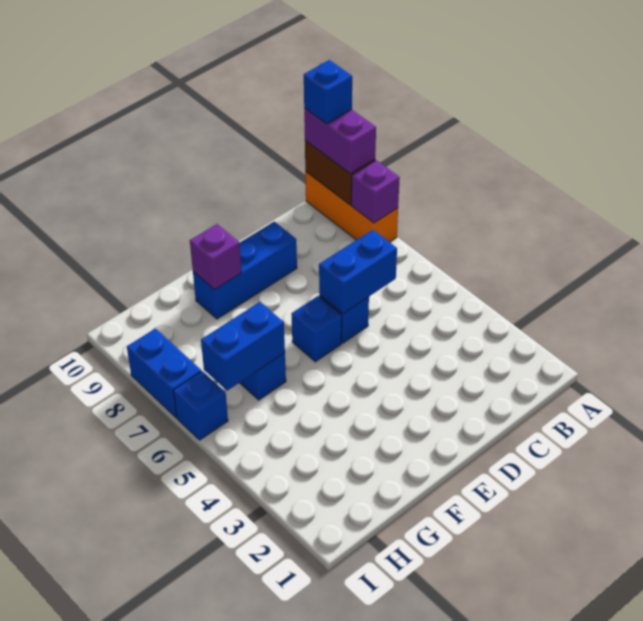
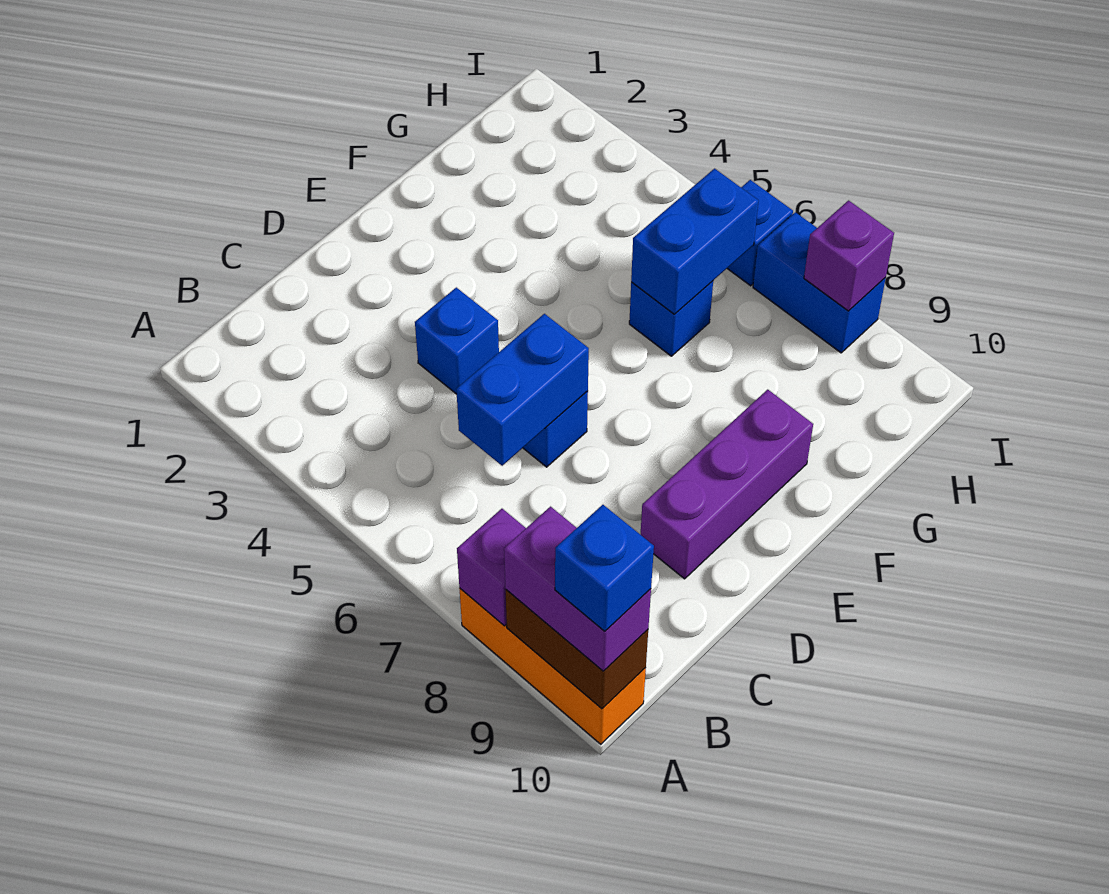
blue brick D9:F9 level 1 -> purple brick D9:F9 level 1
blue brick E6 level 1 -> blue brick D4 level 1
purple brick F9 level 2 -> purple brick I8 level 2

